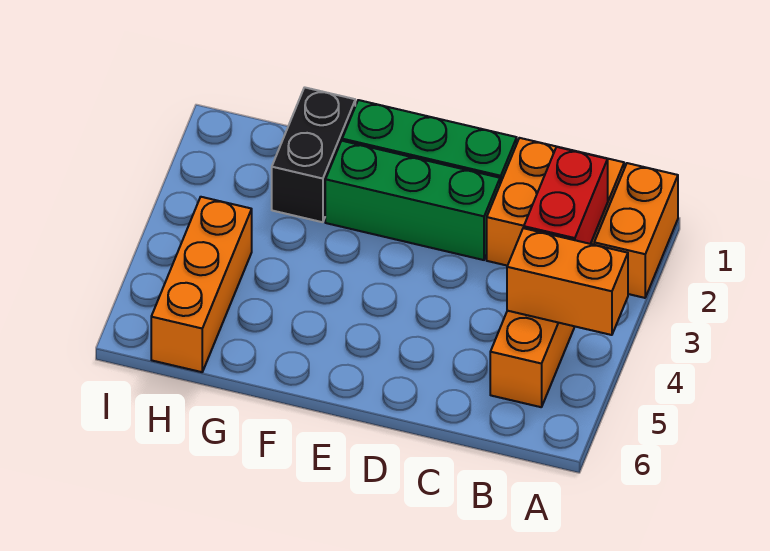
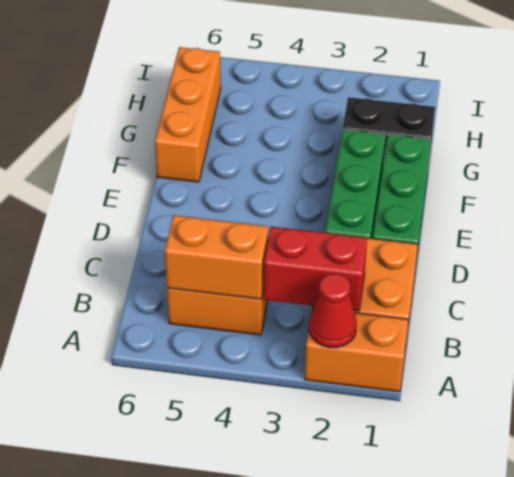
none -> red cone A2 level 2
orange brick A4:B4 level 2 -> orange brick B4:B5 level 2
orange brick H4:H6 level 1 -> orange brick F6:H6 level 1

